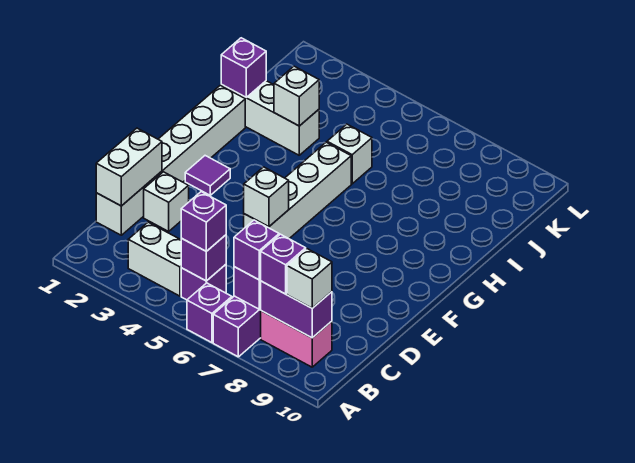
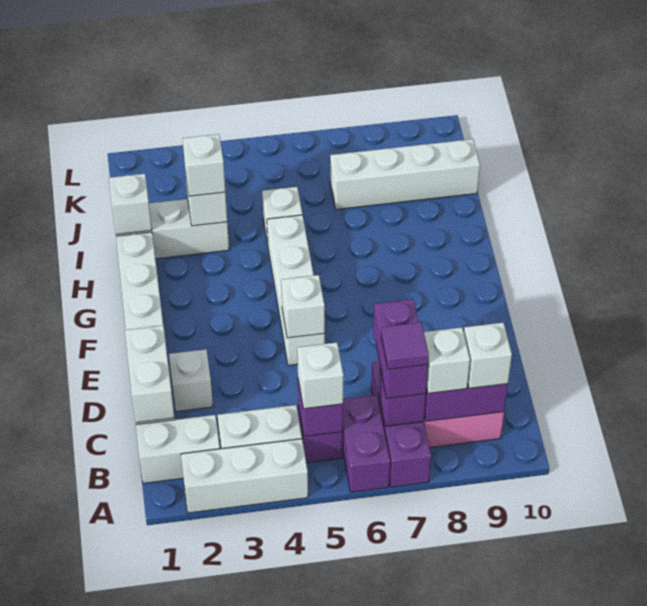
none -> white brick A2:A4 level 1
purple brick A6 level 1 -> purple brick A6:B6 level 1
none -> white brick B1:B2 level 1
purple brick B5 level 3 -> white brick B5 level 3
purple brick B7 level 3 -> purple brick B7:C7 level 3
purple brick B8 level 3 -> white brick B8 level 3
purple tile F2 level 1 -> purple tile B7 level 4
purple brick I1 level 2 -> white brick I1 level 2
none -> white brick I3 level 3
none -> white brick J7:J10 level 1

